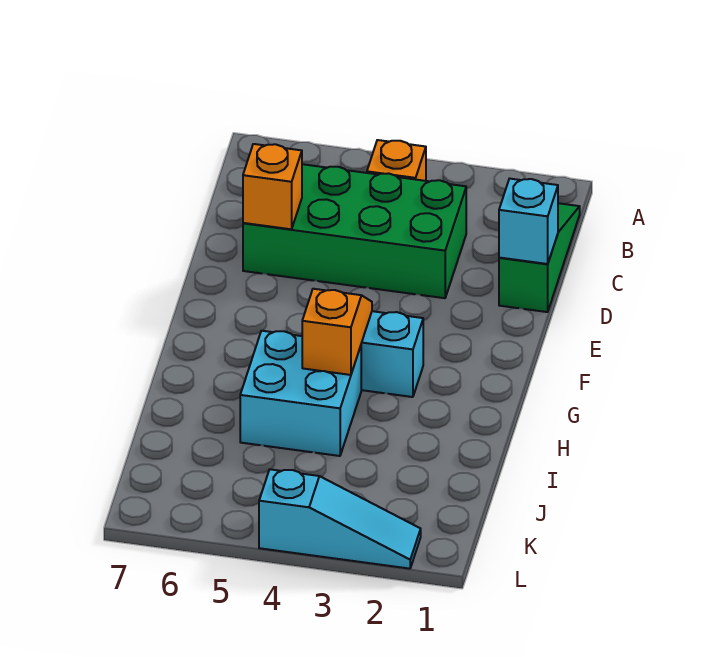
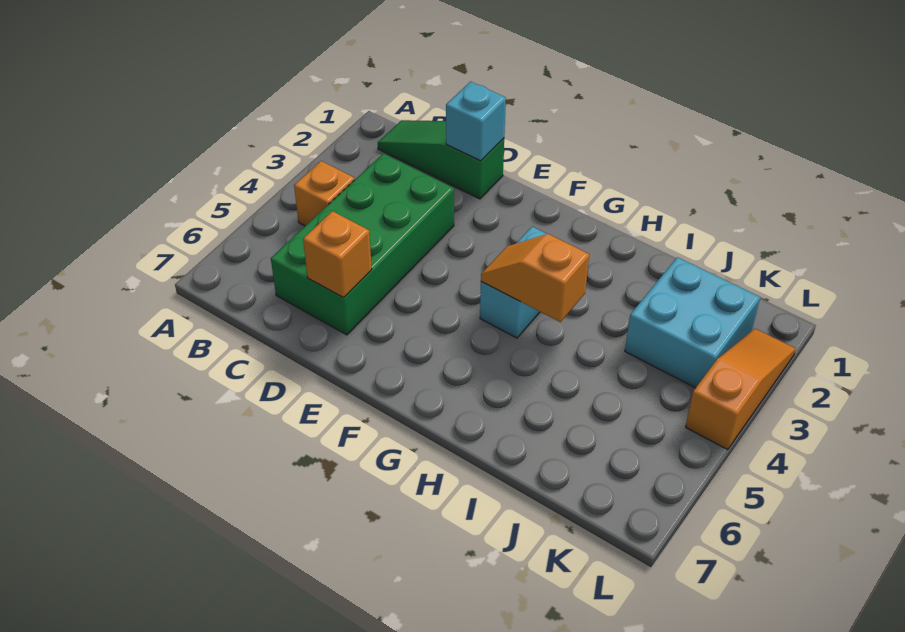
cyan brick H4:I5 level 1 -> cyan brick J2:K3 level 1
cyan slope L2:L4 level 1 top 4 -> orange slope L2:L4 level 1 top 4

